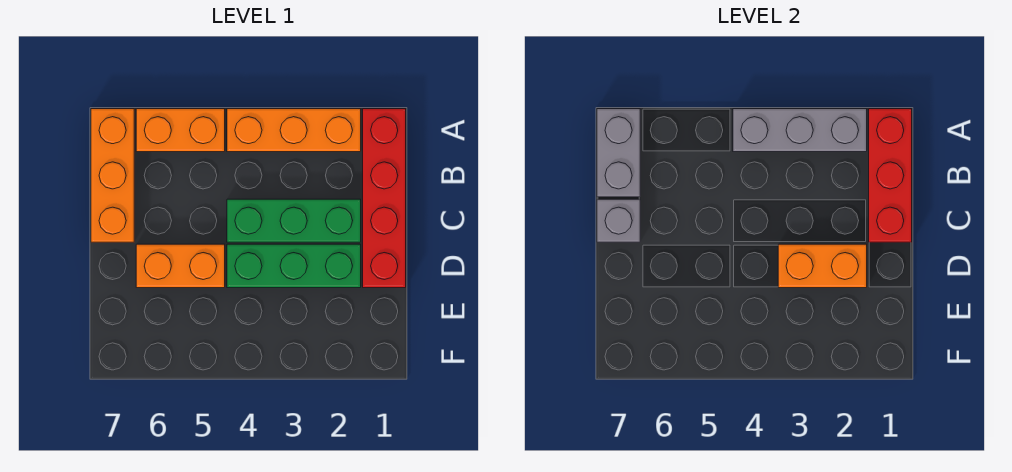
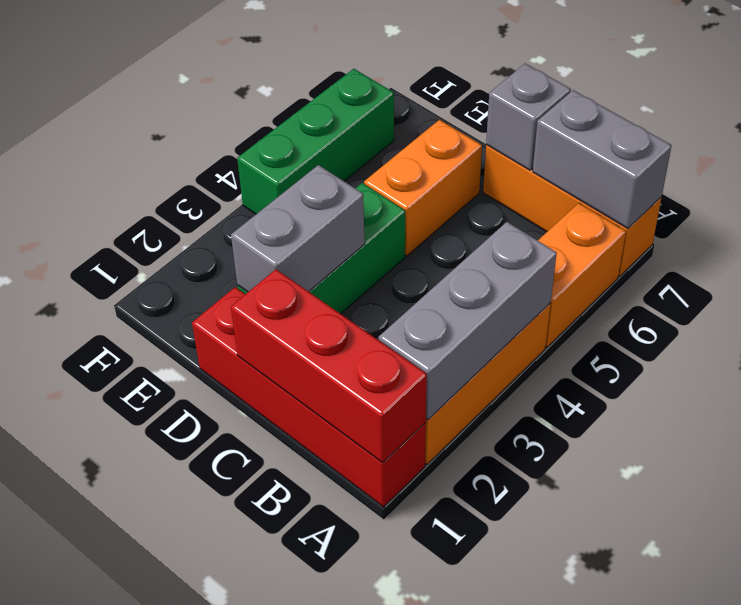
green brick C2:C4 level 1 -> green brick F4:F6 level 1
orange brick D2:D3 level 2 -> grey brick D2:D3 level 2

